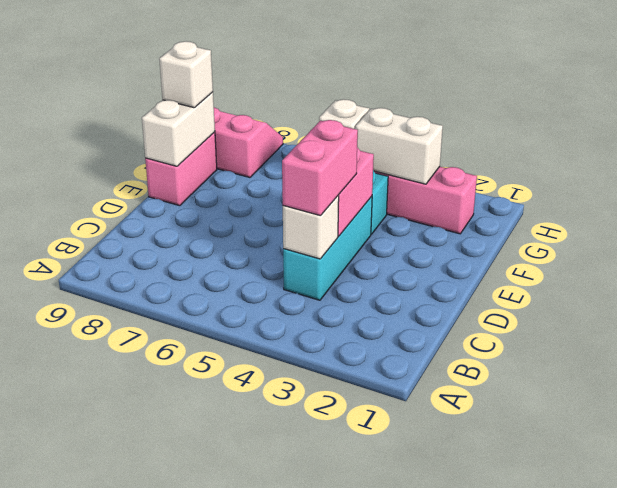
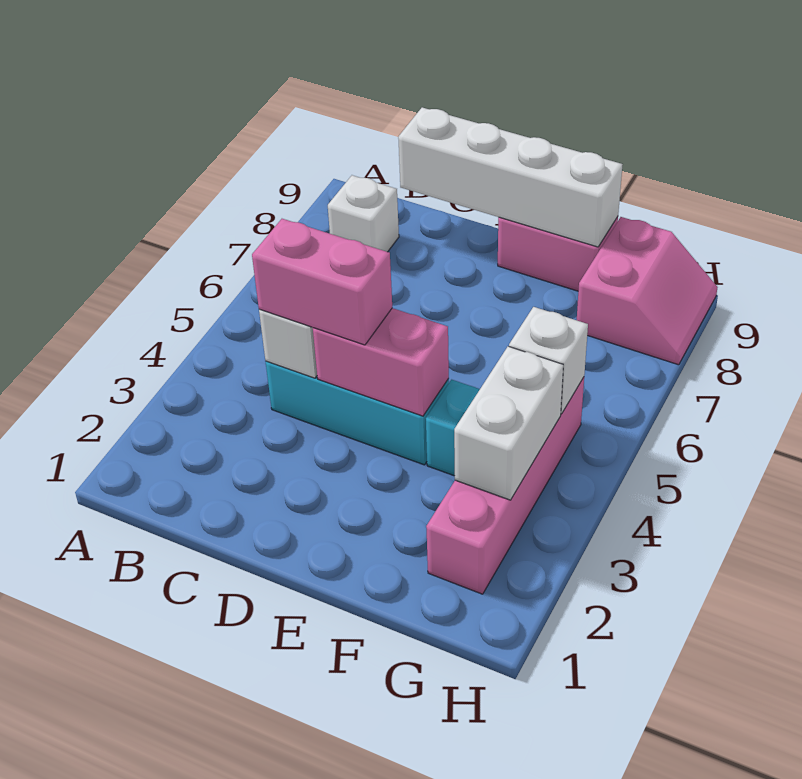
white brick E9:F9 level 2 -> white brick C9:F9 level 2
white brick F9 level 3 -> white brick B8 level 1

